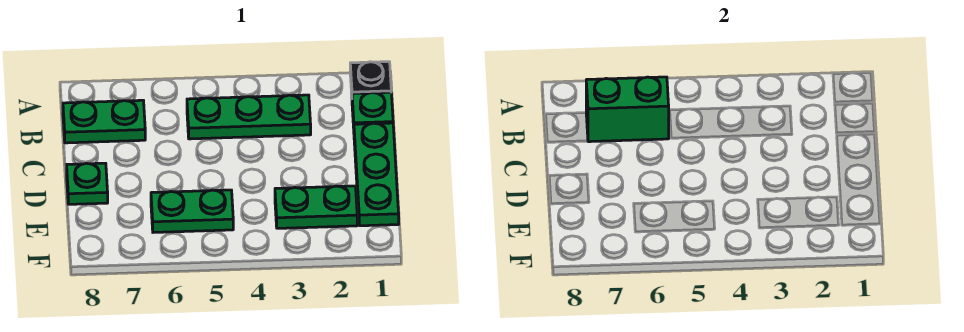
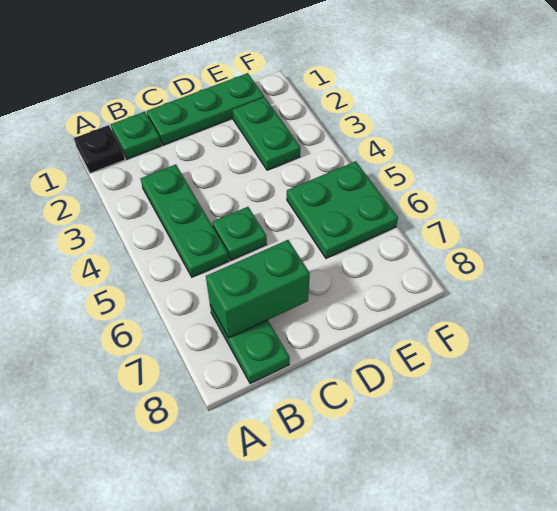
green brick B6:B7 level 2 -> green brick B7:C7 level 2
green plate D8 level 1 -> green plate C5 level 1
green plate E5:E6 level 1 -> green plate E5:F6 level 1

